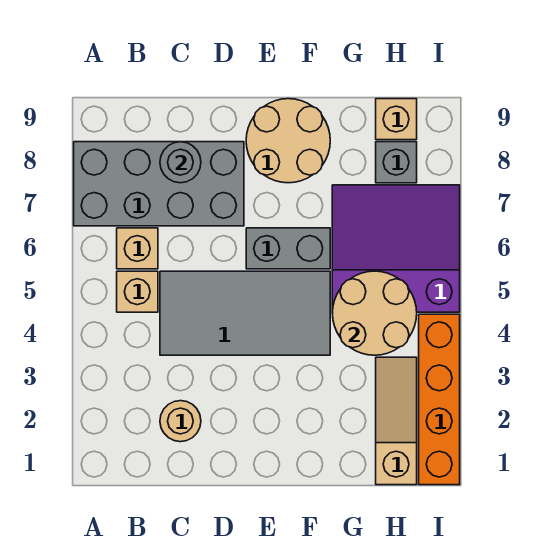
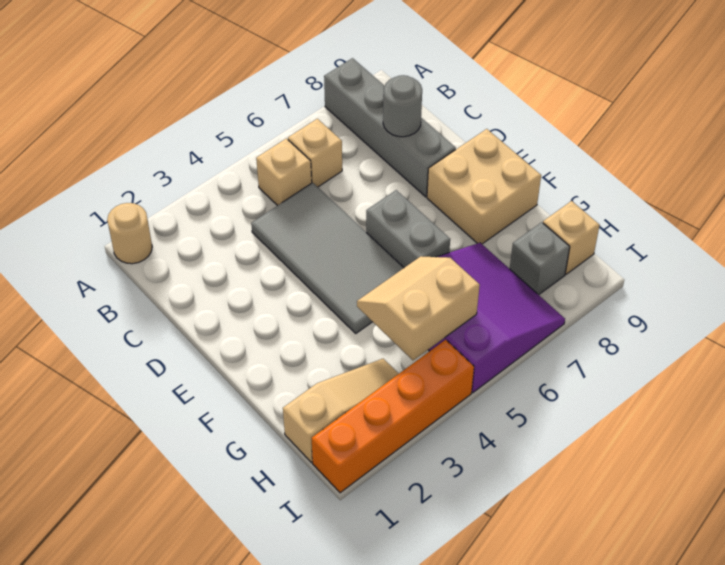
grey brick A7:D8 level 1 -> grey brick A8:D8 level 1
tan round brick C2 level 1 -> tan round brick A1 level 1
tan round brick E8:F9 level 1 -> tan brick E8:F9 level 1
tan round brick G4:H5 level 2 -> tan slope G4:H5 level 2 top H

